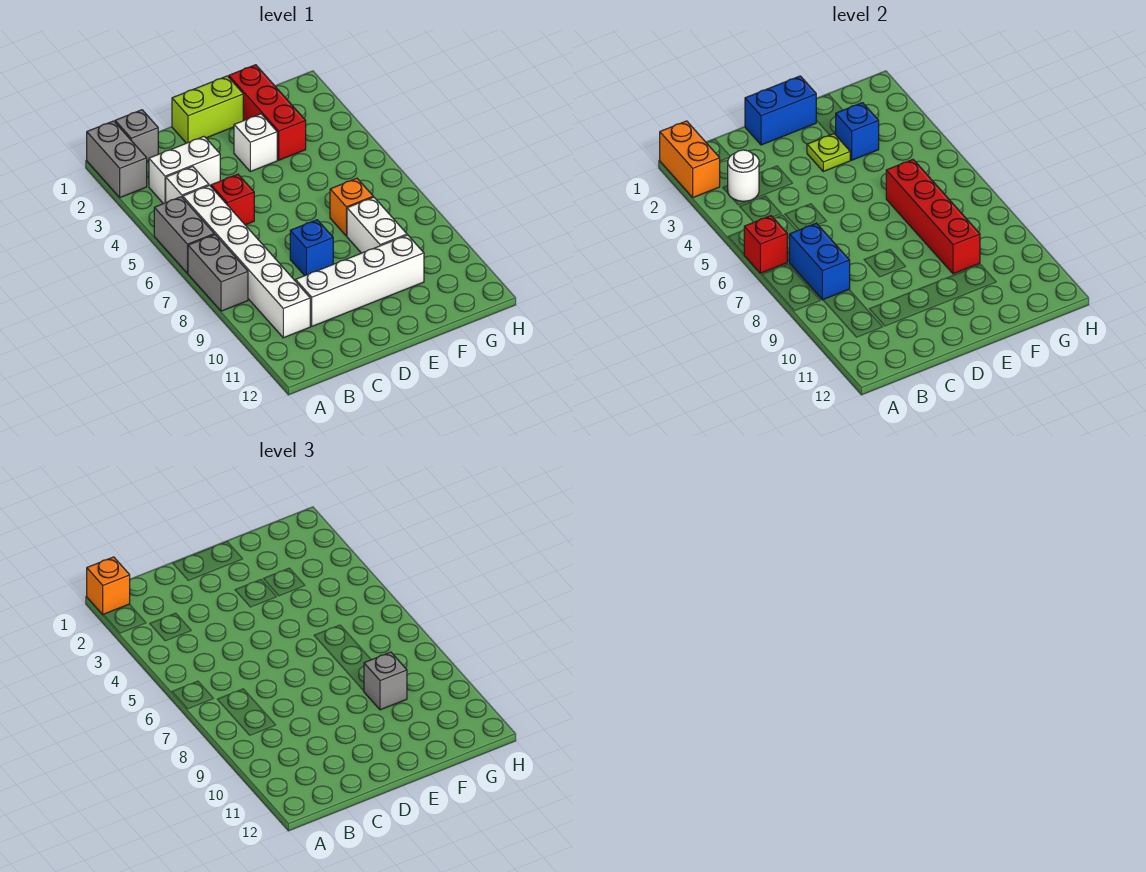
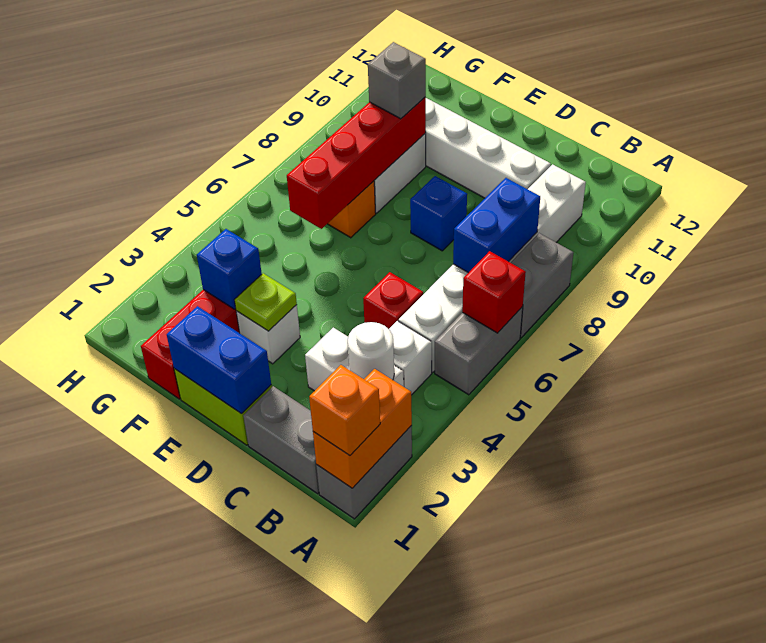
grey brick B1 level 1 -> grey brick B1:C1 level 1

